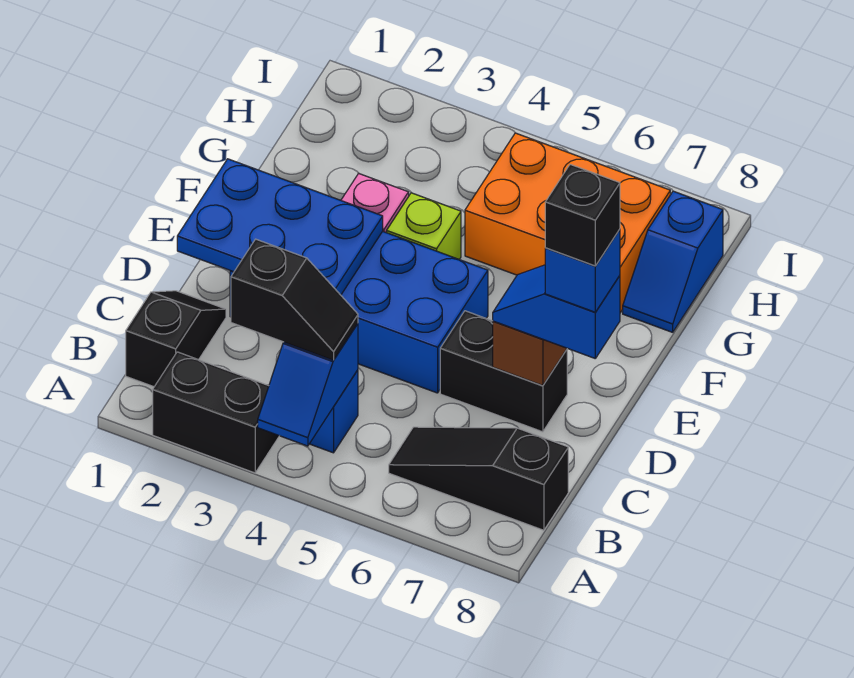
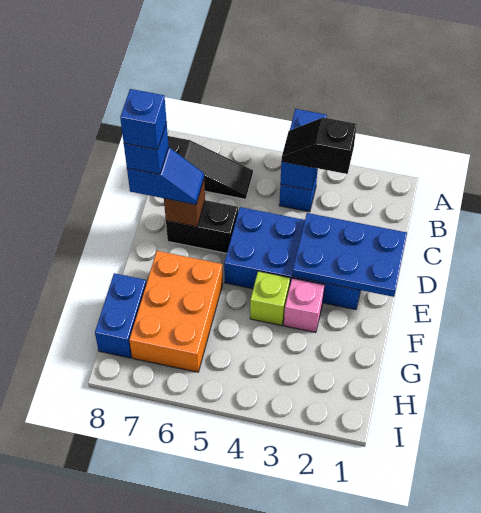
black brick A2:A3 level 1 -> none
blue slope A4:B4 level 2 top B -> blue brick A4:B4 level 2
black slope B1:C1 level 1 top B -> none
black brick D8 level 5 -> blue brick D8 level 5
orange brick G5:H7 level 1 -> orange brick F6:H7 level 1
blue slope G8:H8 level 1 top H -> blue brick G8:H8 level 1

